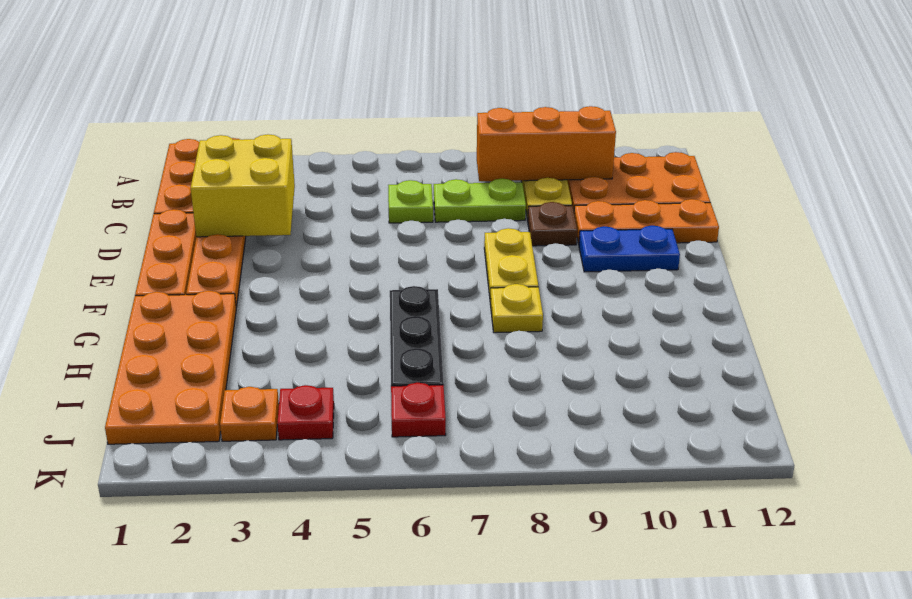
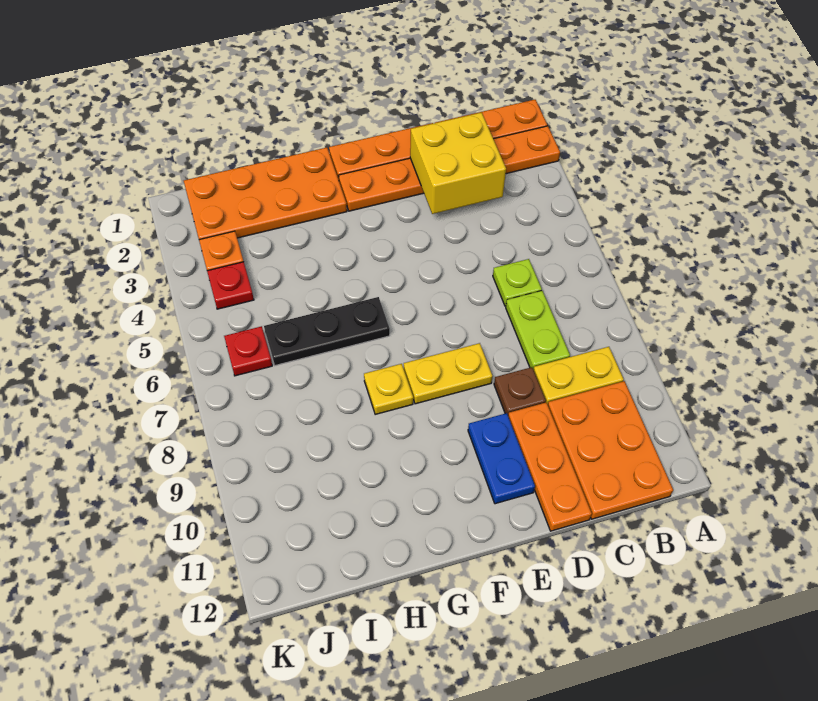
orange brick B8:B10 level 2 -> none

